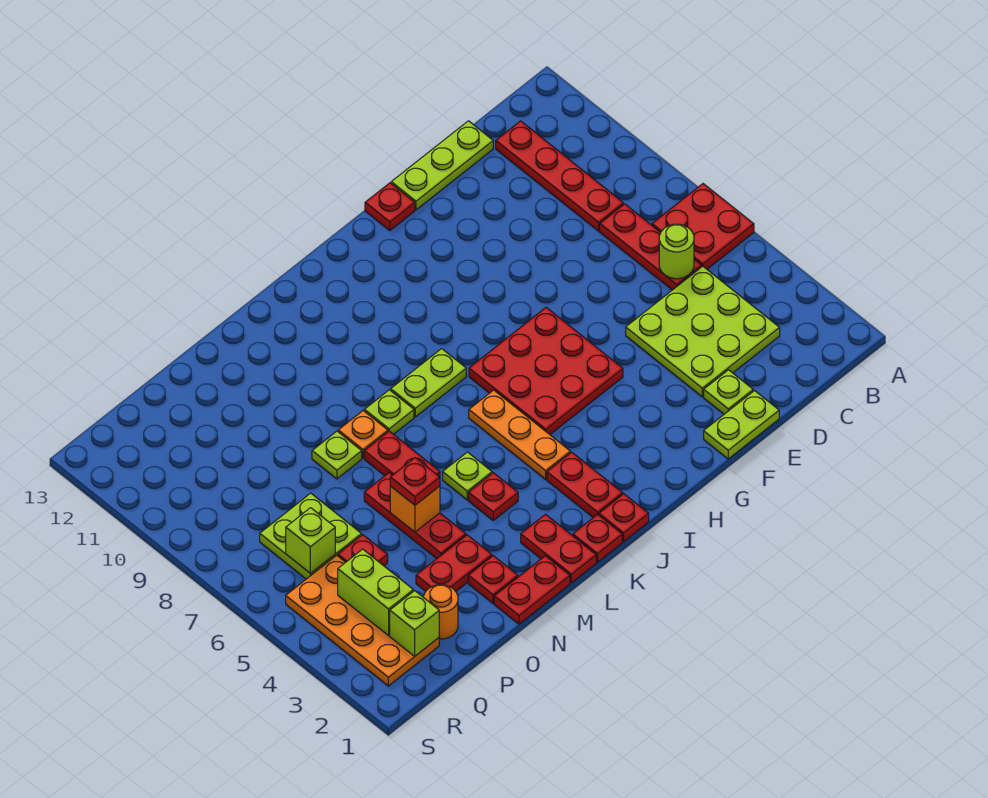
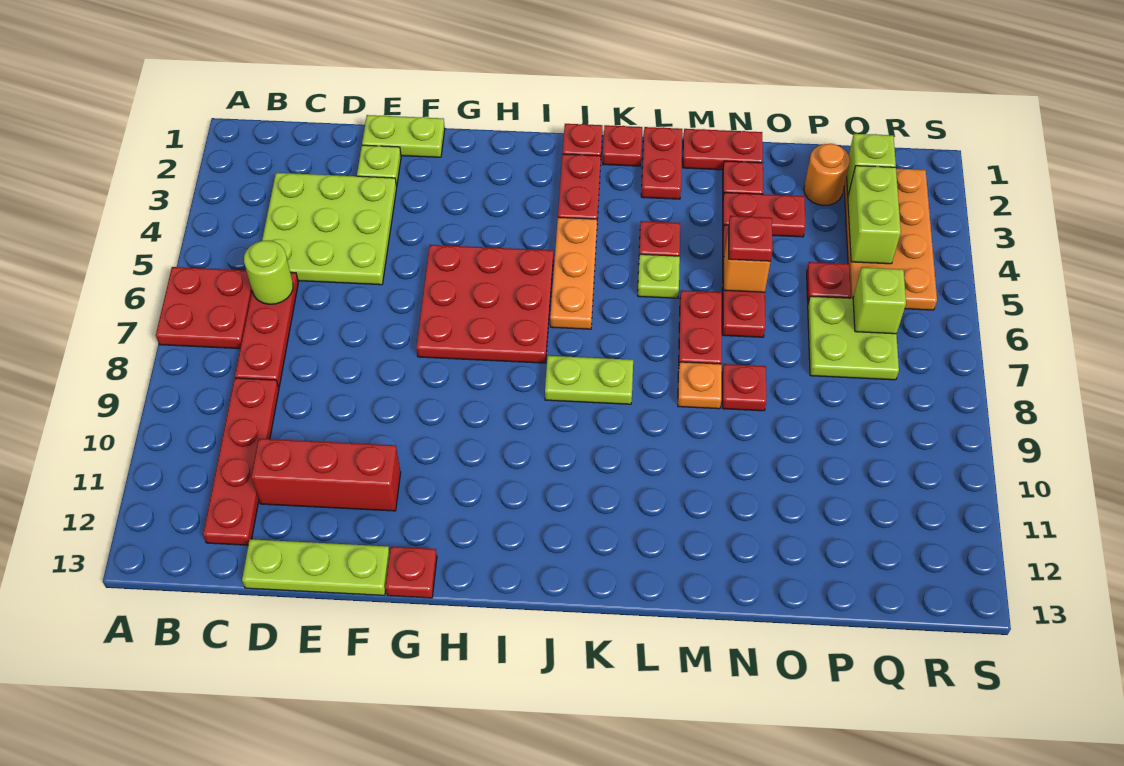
none -> red brick D11:F11 level 1
lime plate L8 level 1 -> none
lime plate N8 level 1 -> red plate N8 level 1

